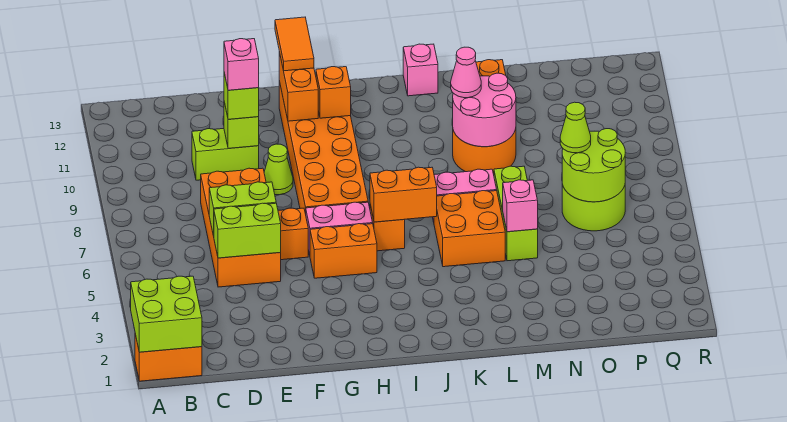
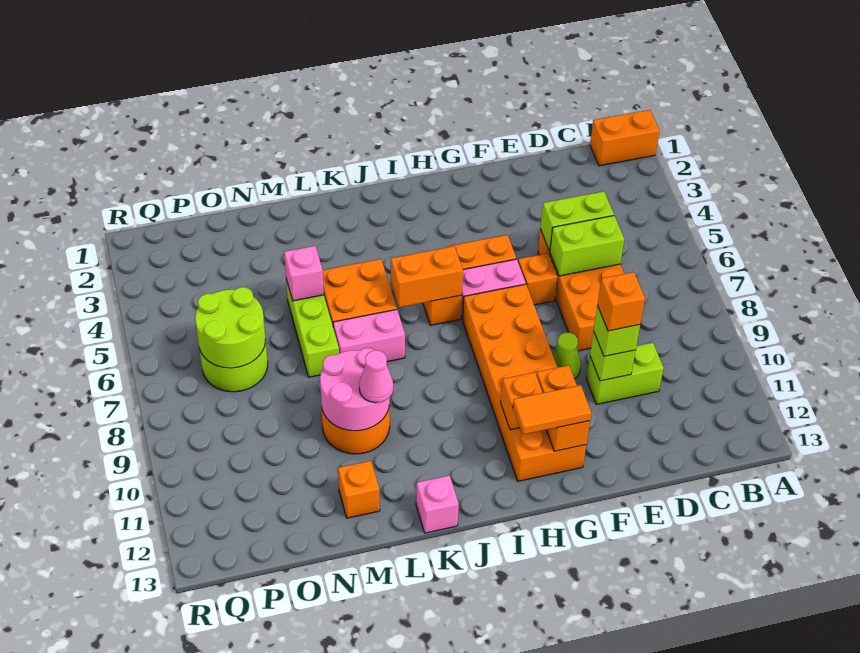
lime brick A1:B2 level 2 -> none
pink brick E10 level 4 -> orange brick E10 level 4
orange tile G12:G13 level 3 -> orange tile G12:H12 level 3
lime cone O7 level 3 -> none

